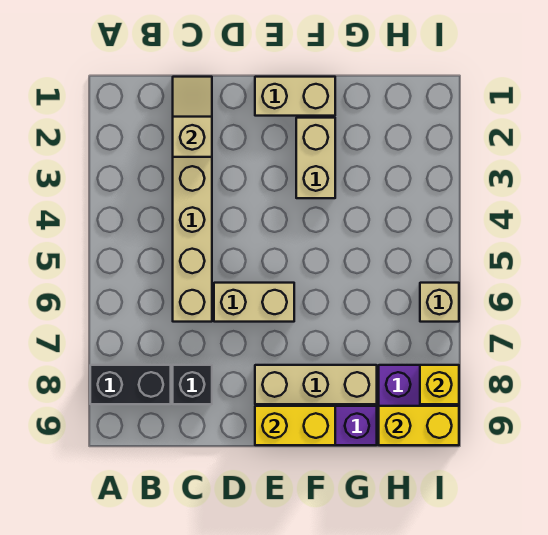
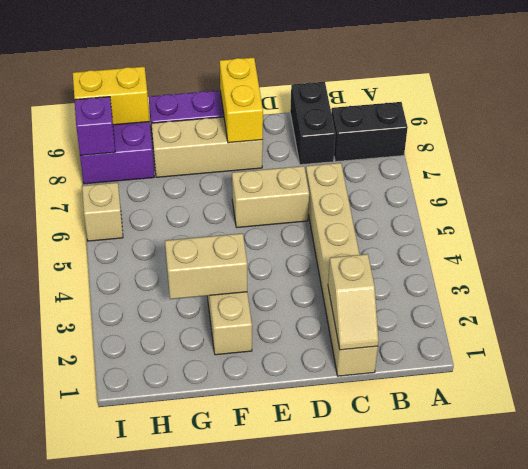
black brick C8 level 1 -> black brick C8:C9 level 1
tan brick E1:F1 level 1 -> tan brick F3:G3 level 2
yellow brick E9:F9 level 2 -> yellow brick E8:E9 level 2
yellow brick I8 level 2 -> purple brick I8 level 2

